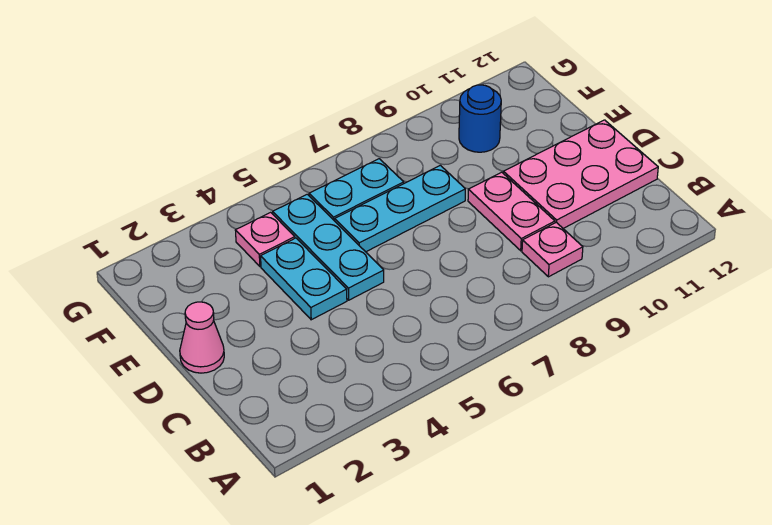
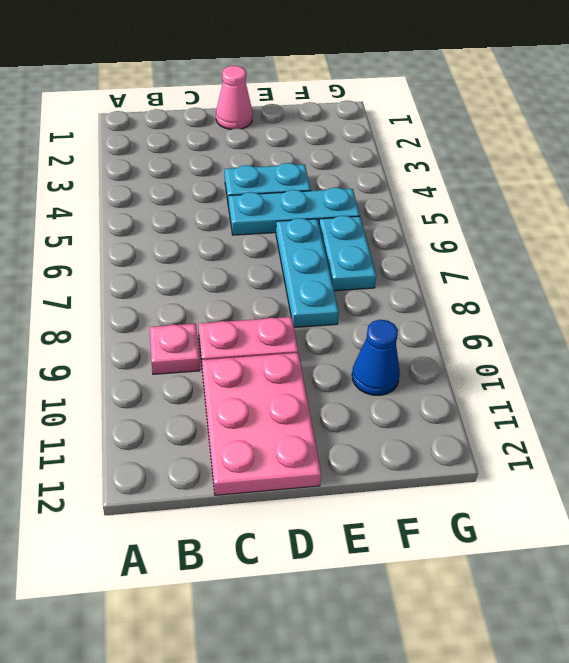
pink plate F4 level 1 -> none
blue round brick F10 level 1 -> blue cone F10 level 1

